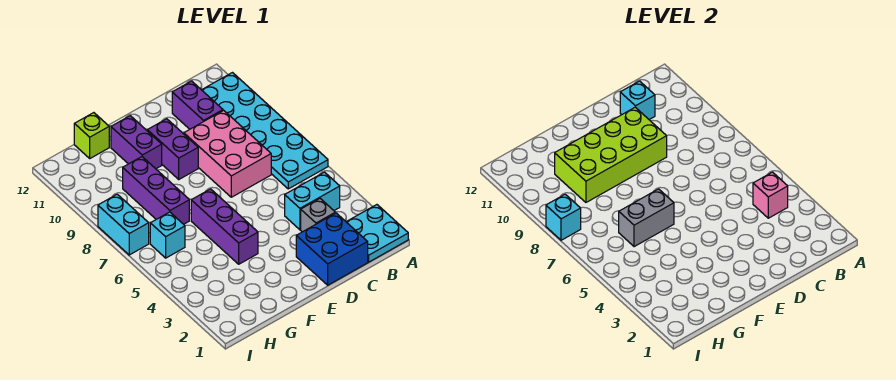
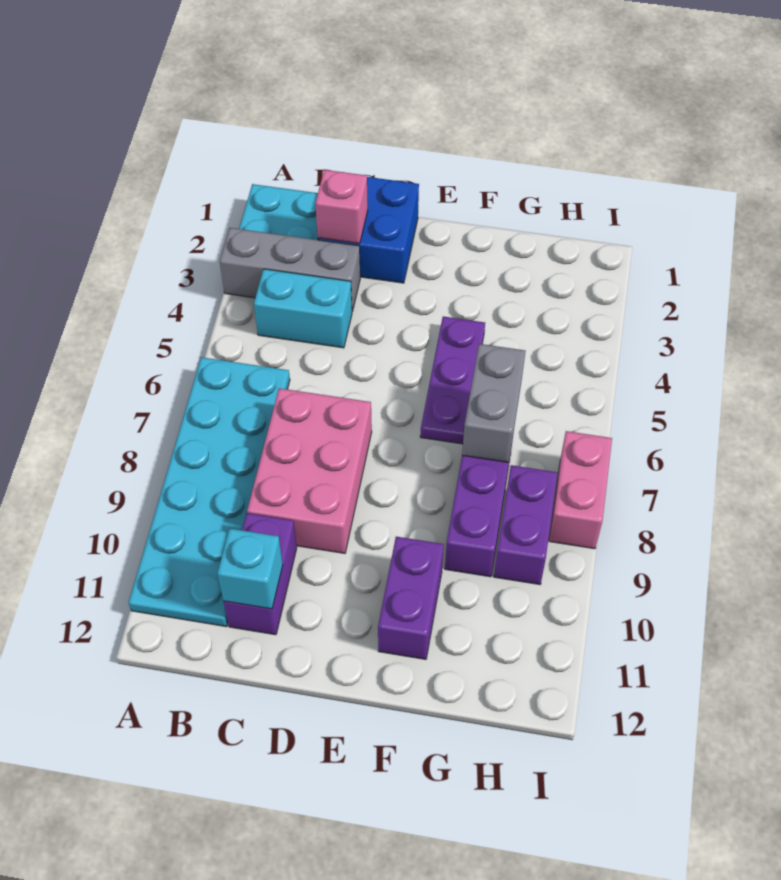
pink brick B4 level 2 -> pink brick C2 level 2
grey brick C3 level 1 -> grey brick A3:C3 level 1
lime brick D9:G10 level 2 -> none
purple brick E9:E10 level 1 -> purple brick H8:H9 level 1
purple brick F4:F6 level 1 -> purple plate F4:F6 level 1
grey brick F6:G6 level 2 -> grey brick G6:G7 level 2
lime brick G12 level 1 -> none
cyan brick H6 level 1 -> none
cyan brick I7:I8 level 1 -> pink brick I7:I8 level 1
cyan brick I8 level 2 -> none

